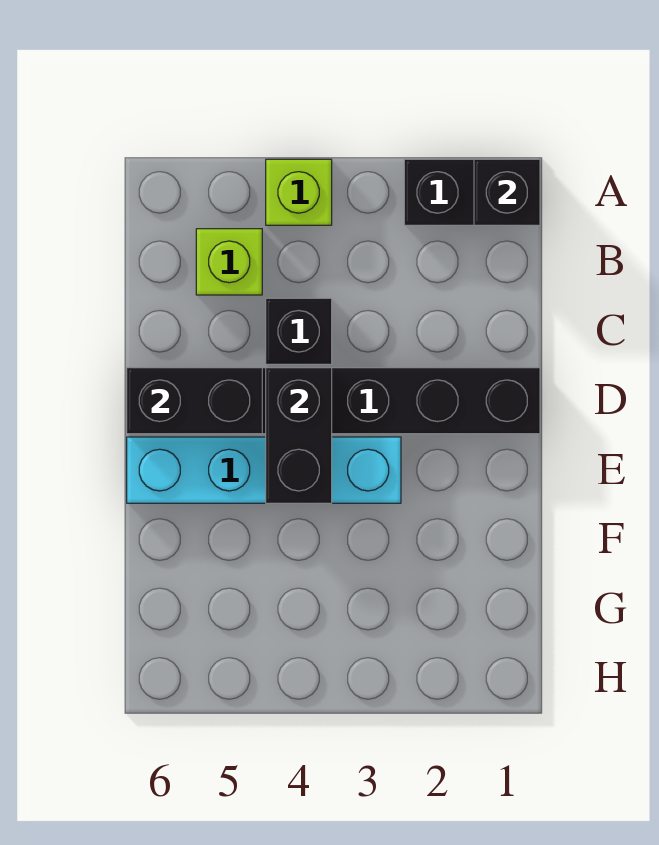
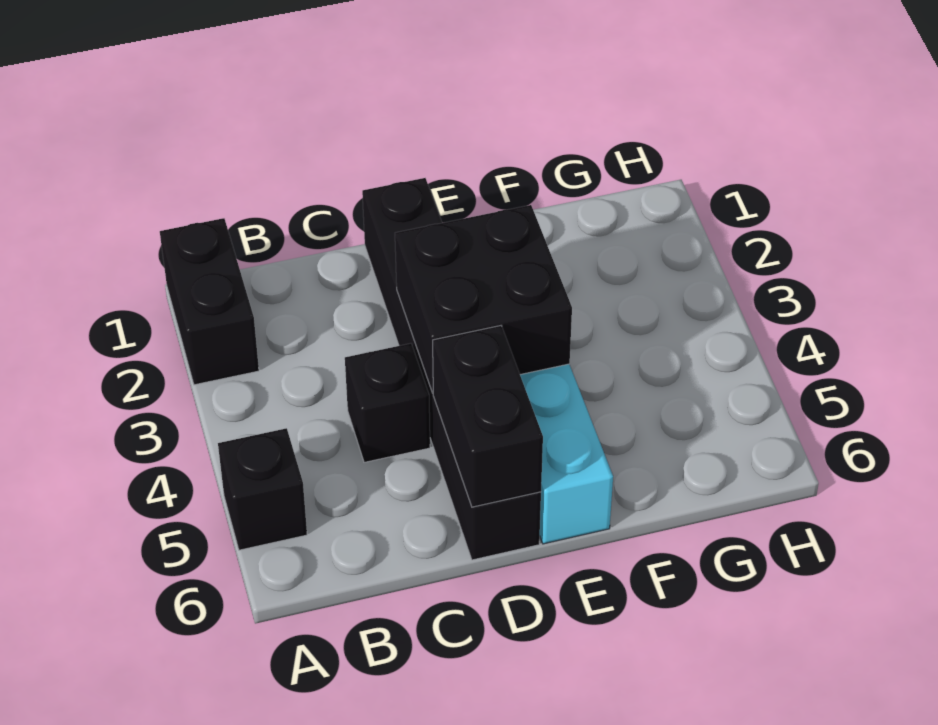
black brick A1 level 2 -> black brick A5 level 1
lime brick A4 level 1 -> none
lime brick B5 level 1 -> none
black brick D4:E4 level 2 -> black brick D3:E4 level 2

